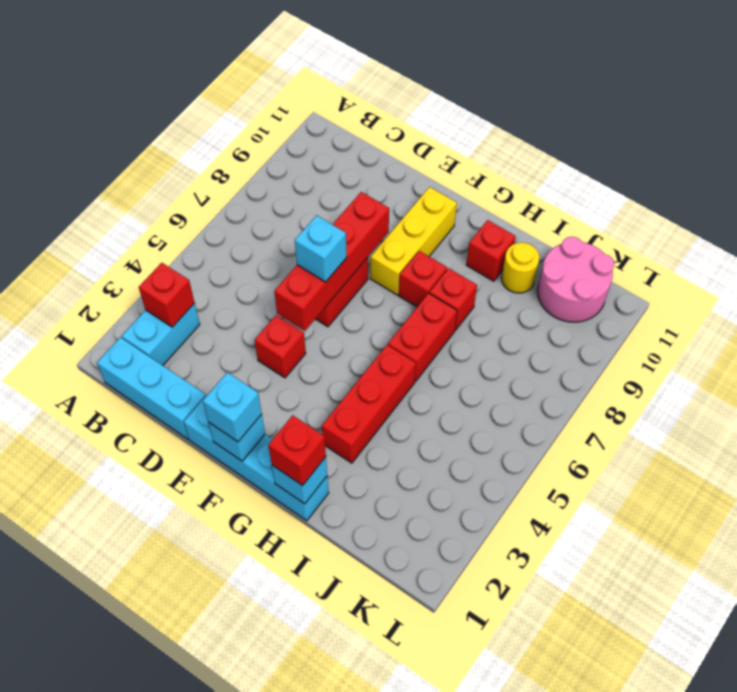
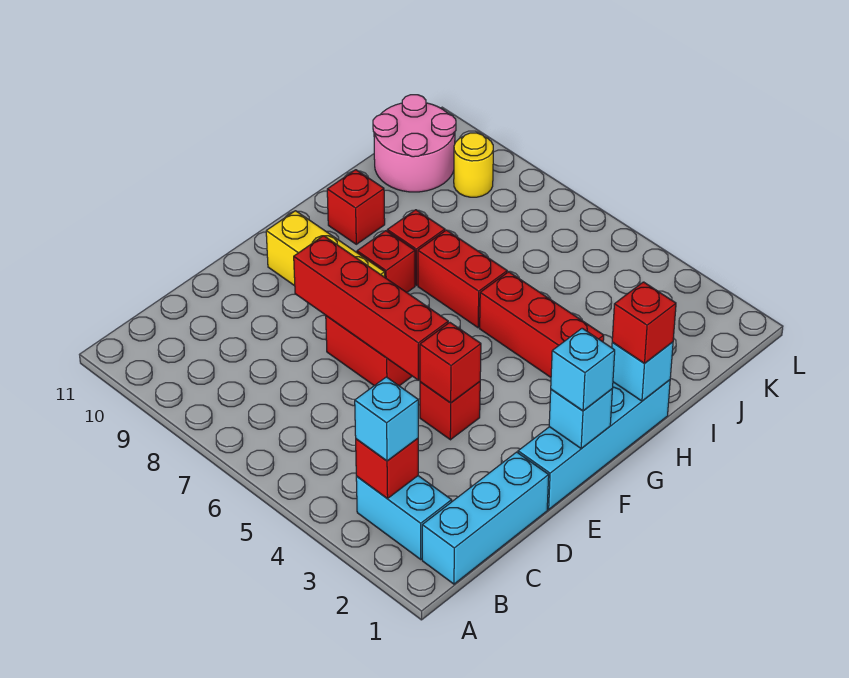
none -> red brick E4 level 2
cyan brick E6 level 3 -> cyan brick B3 level 3
yellow round brick I10 level 1 -> yellow round brick K9 level 1

